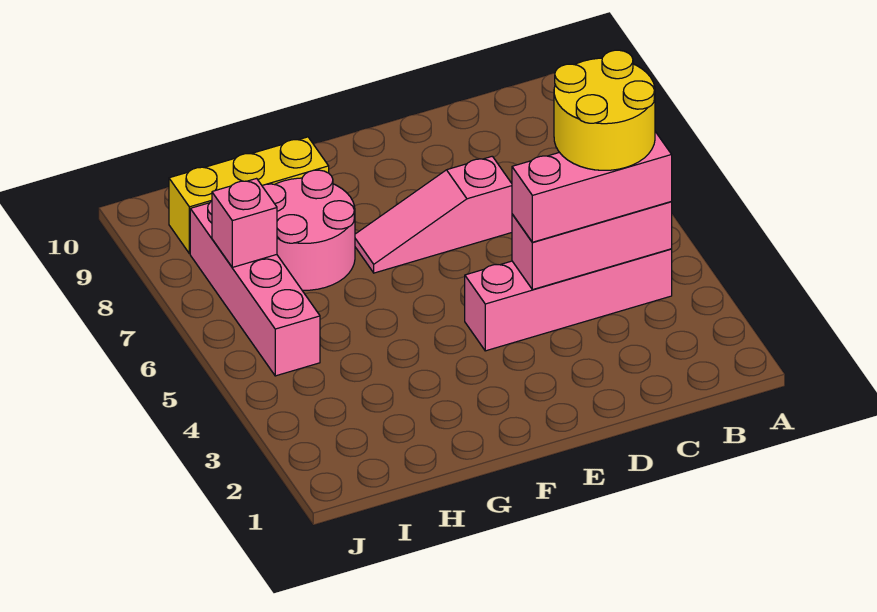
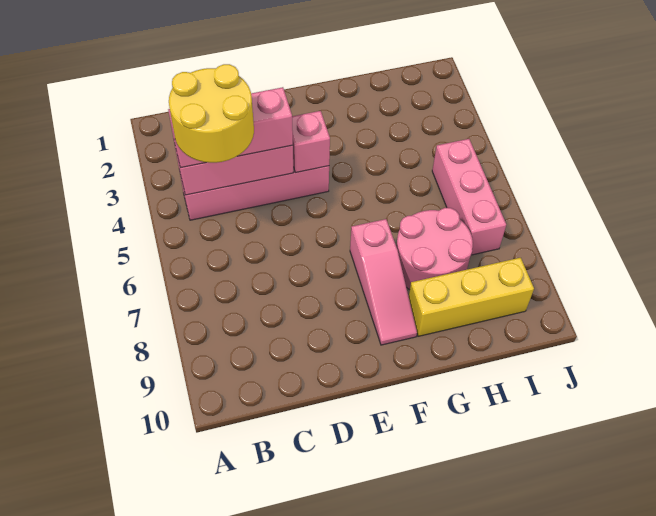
pink slope D7:F7 level 1 top D -> pink slope F7:F9 level 1 top 7
pink brick I5:I8 level 1 -> pink brick I5:I7 level 1
pink brick I7 level 2 -> pink brick E4 level 2

